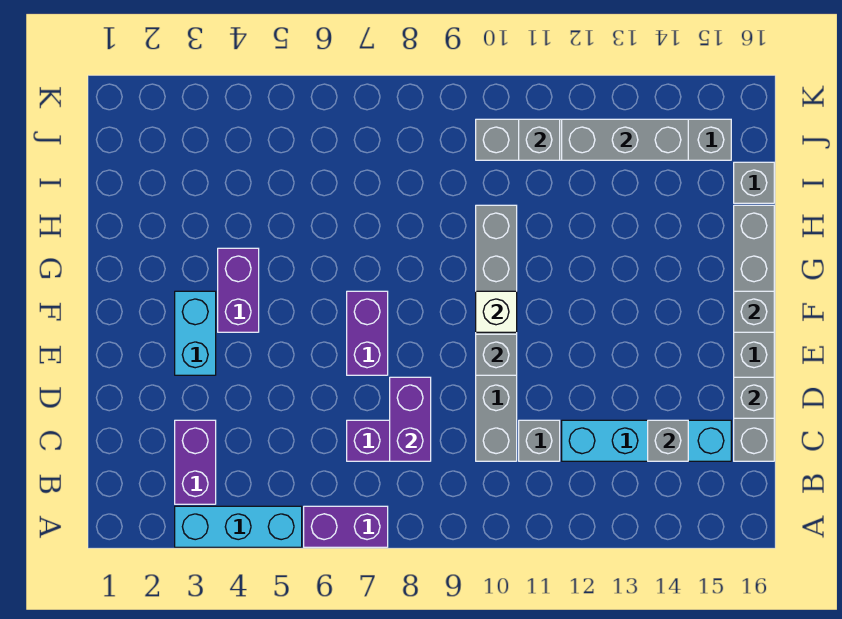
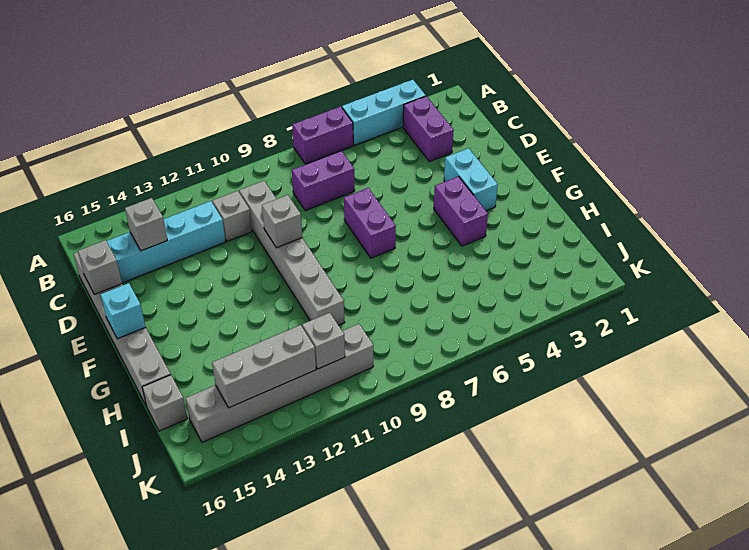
purple brick C8:D8 level 2 -> none
white brick F10 level 2 -> none
grey brick F16 level 2 -> cyan brick F16 level 2

